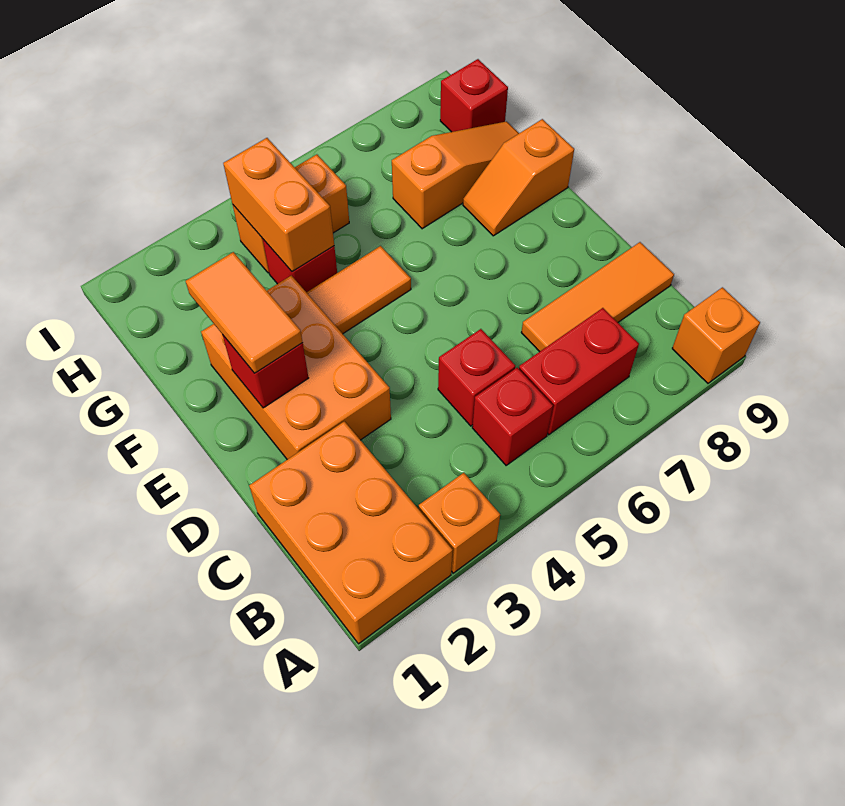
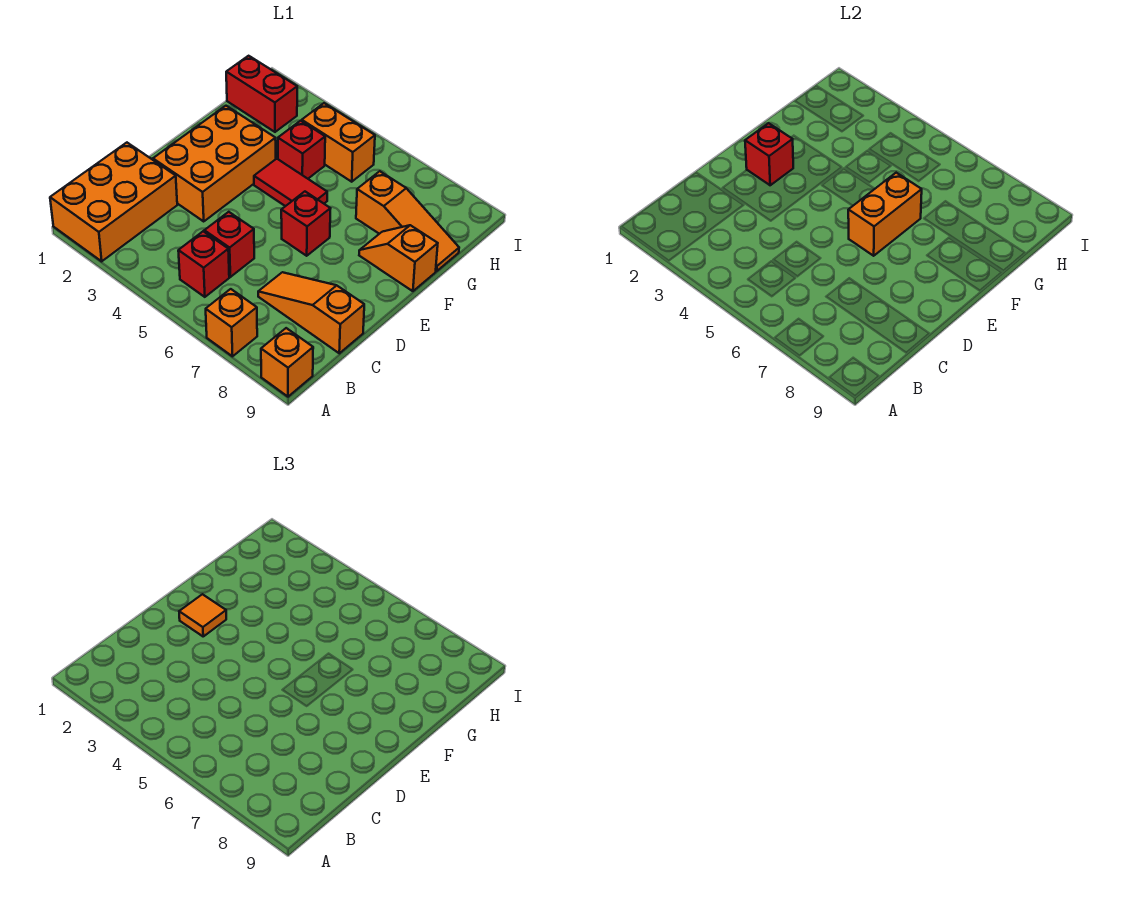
orange brick A3 level 1 -> orange brick A7 level 1
red brick B6:B7 level 1 -> red brick H1:H2 level 1
orange tile C7:C9 level 1 -> orange slope C7:C9 level 1 top 9
orange tile E2:F2 level 3 -> orange tile E2 level 3
orange tile F4:F5 level 1 -> red tile F4:F5 level 1
orange brick G4:H4 level 2 -> orange brick E6:F6 level 2
red brick H9 level 1 -> red brick E6 level 1

